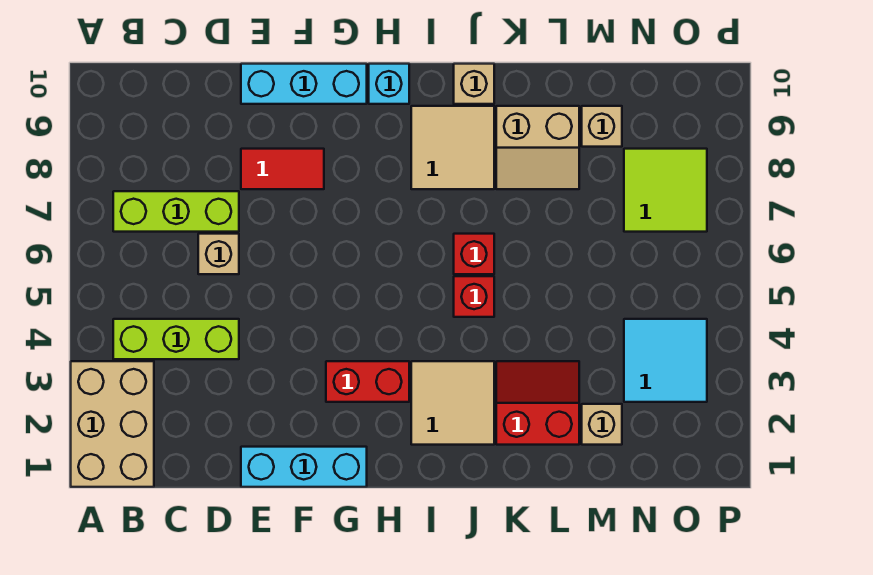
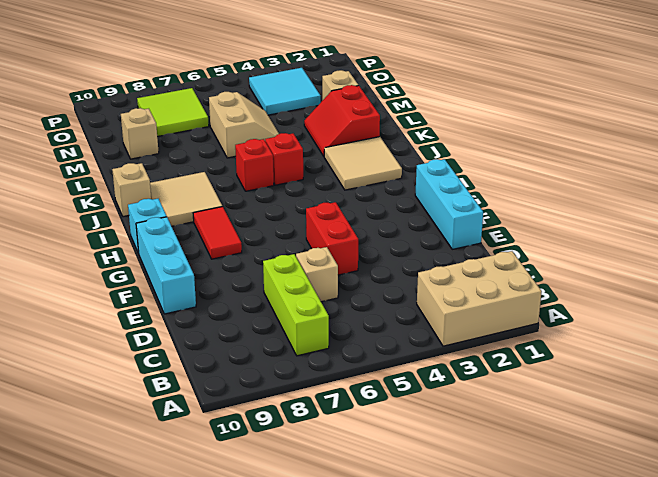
lime brick B4:D4 level 1 -> none
red tile E8:F8 level 1 -> red tile G8:H8 level 1
red brick G3:H3 level 1 -> red brick E5:F5 level 1
tan slope K8:L9 level 1 top 9 -> tan slope L5:M6 level 1 top 6

